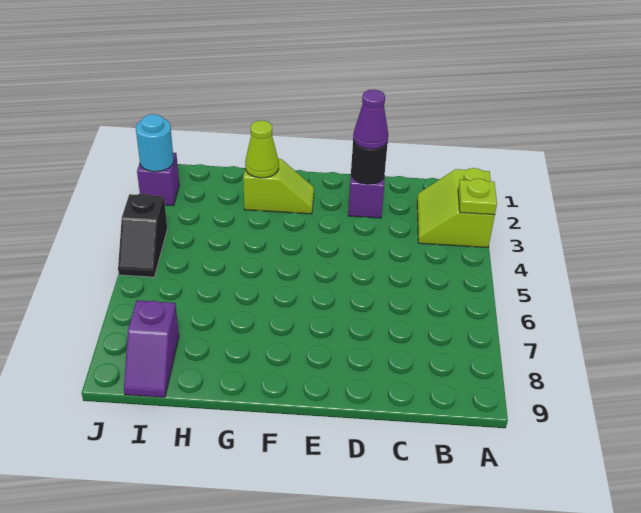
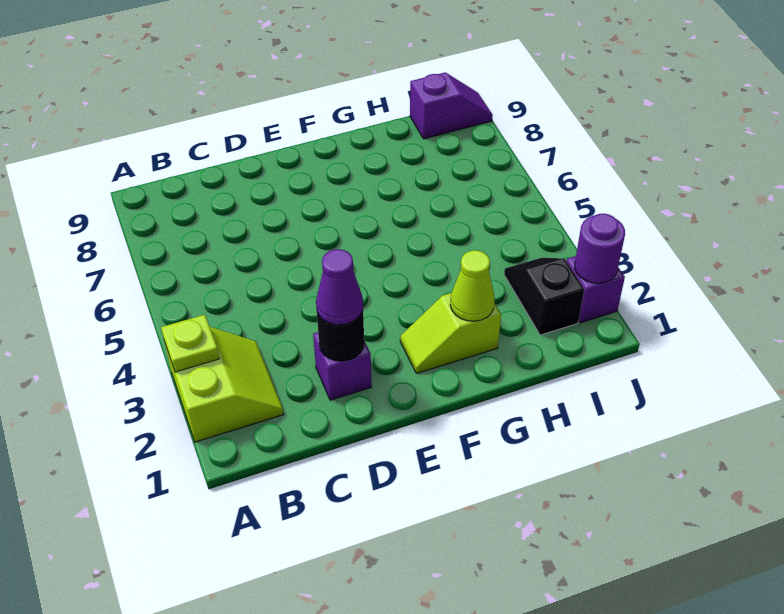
purple slope I8:I9 level 1 top 8 -> purple slope I9:J9 level 1 top I
cyan round brick J2 level 2 -> purple round brick J2 level 2
black slope J4:J5 level 1 top 4 -> black slope I2:I3 level 1 top 2

